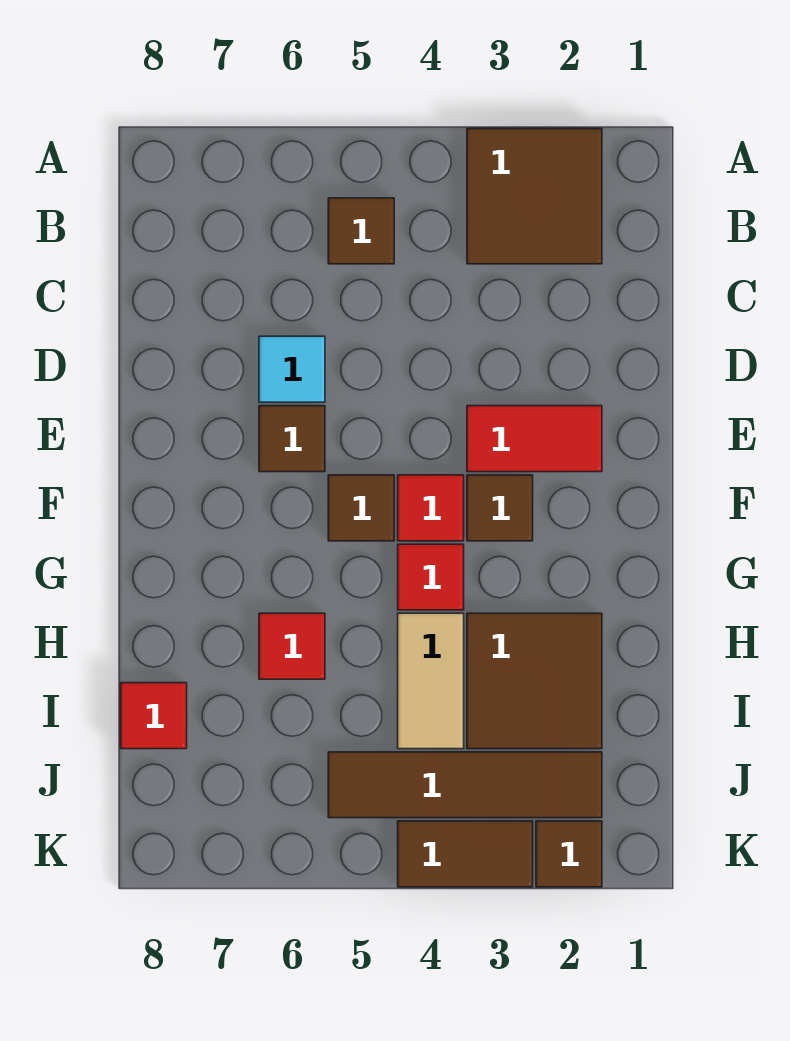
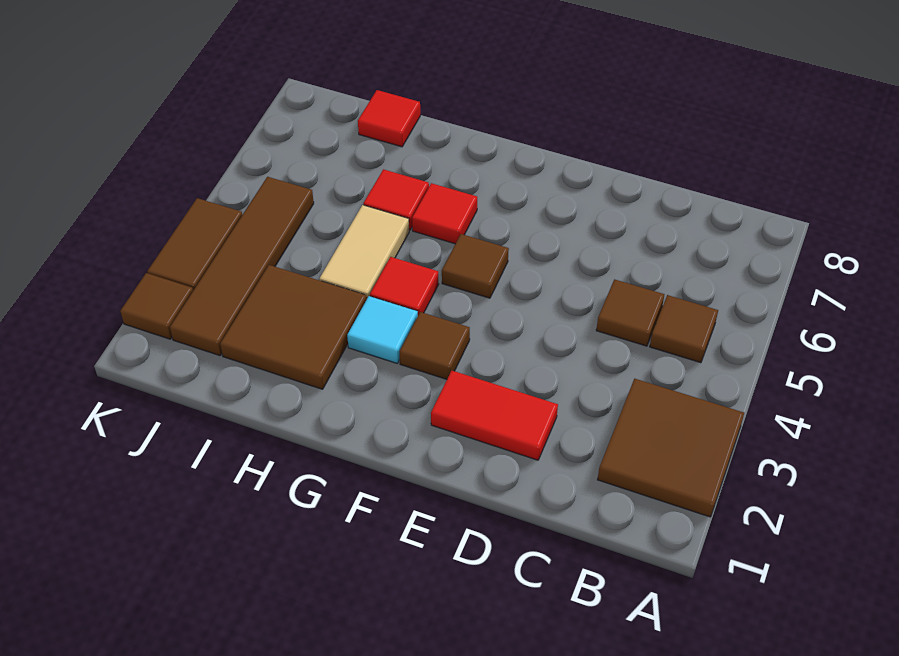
cyan tile D6 level 1 -> cyan tile G3 level 1
red tile E2:E3 level 1 -> red tile D2:E2 level 1
brown tile E6 level 1 -> brown tile C5 level 1
red tile F4 level 1 -> red tile G6 level 1
tan tile H4:I4 level 1 -> tan tile H4:H5 level 1

